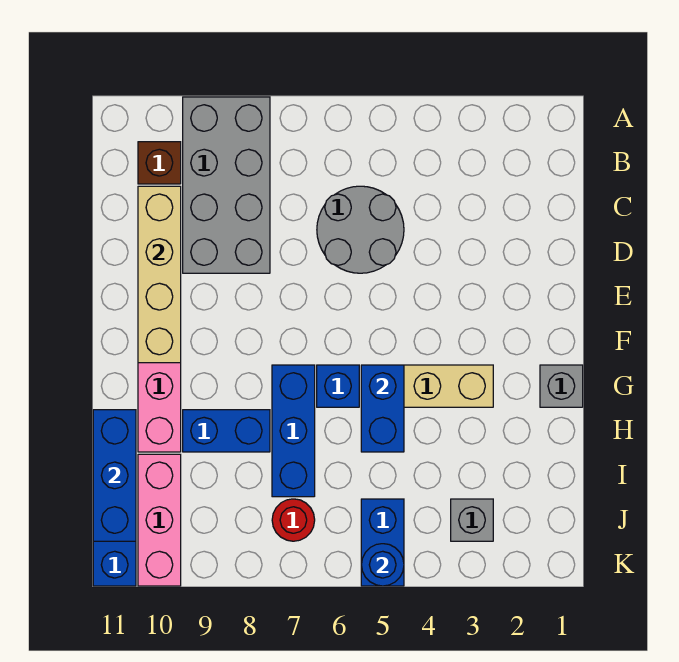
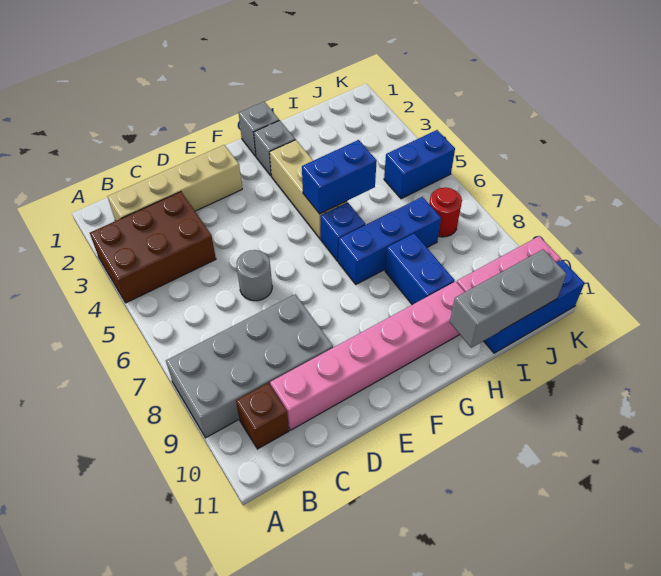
none -> brown brick A3:C4 level 1
grey round brick C5:D6 level 1 -> grey round brick D6 level 1
tan brick C10:F10 level 2 -> tan brick B2:E2 level 1
blue brick H11:J11 level 2 -> grey brick H11:J11 level 2
grey brick J3 level 1 -> grey brick G2 level 1
blue round brick K5 level 2 -> none

